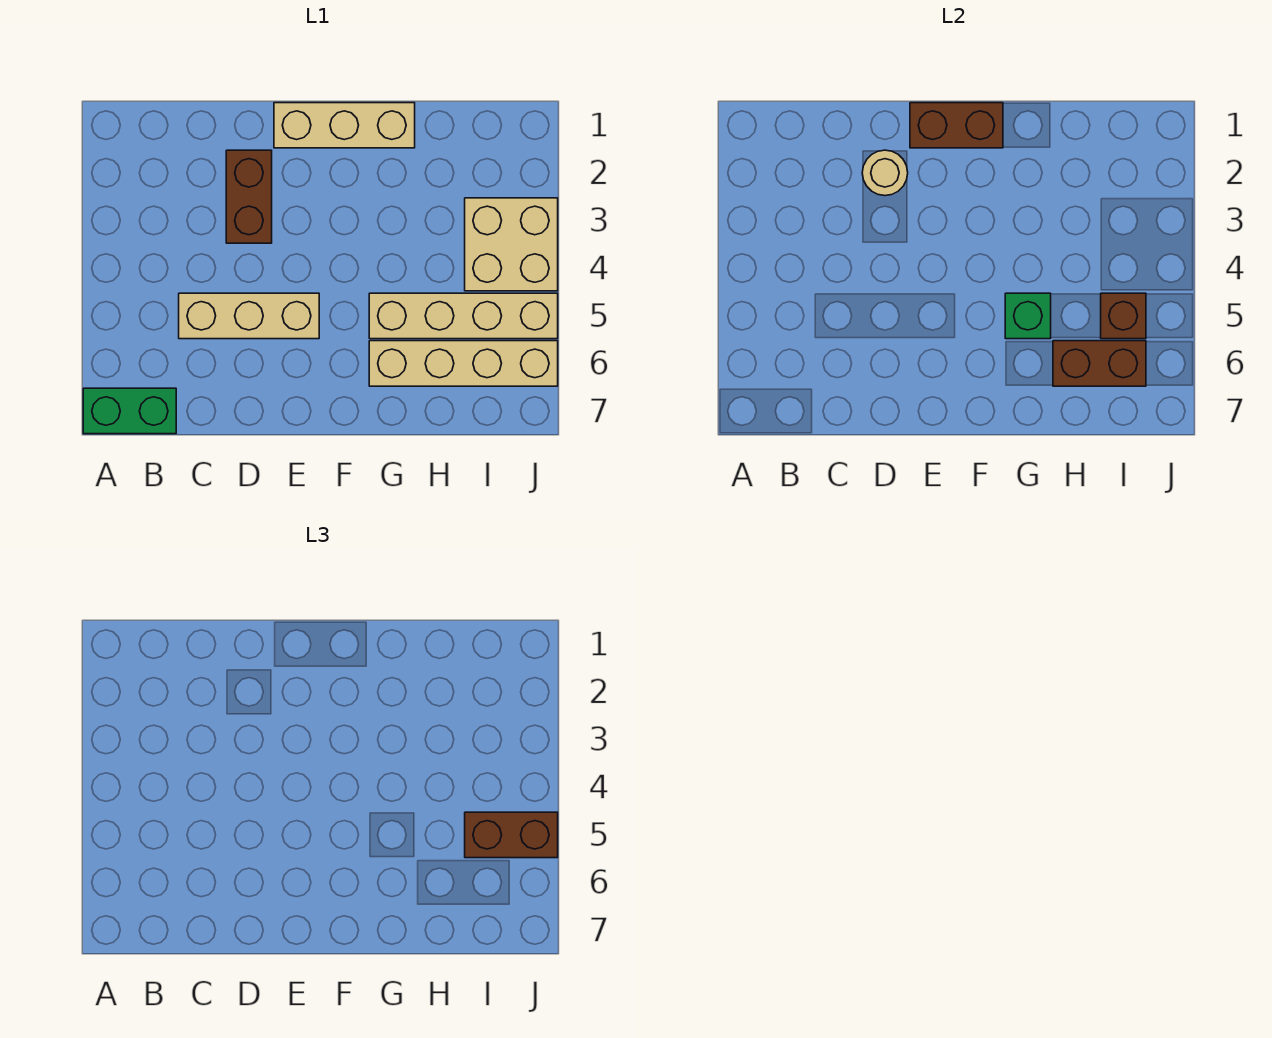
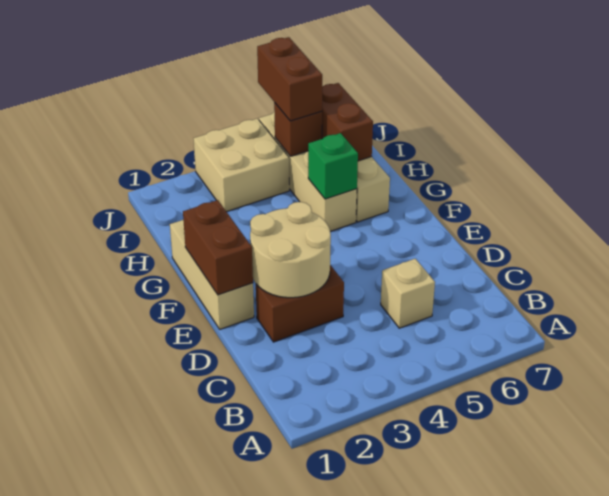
green brick A7:B7 level 1 -> none
tan brick C5:E5 level 1 -> tan brick C5 level 1
tan round brick D2 level 2 -> tan round brick D2:E3 level 2

